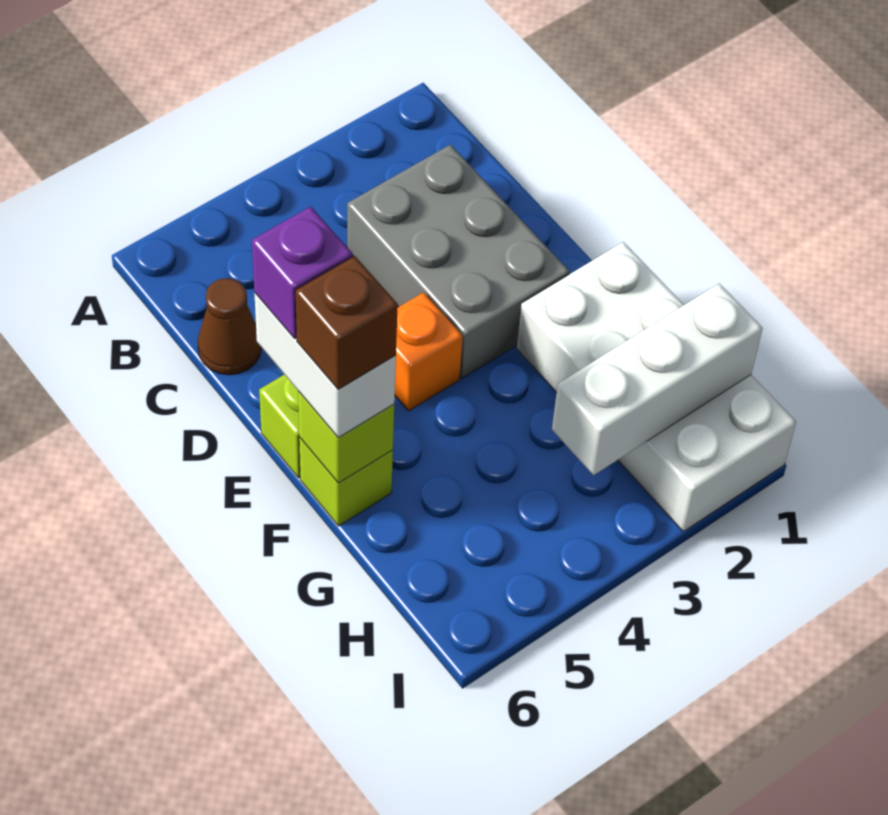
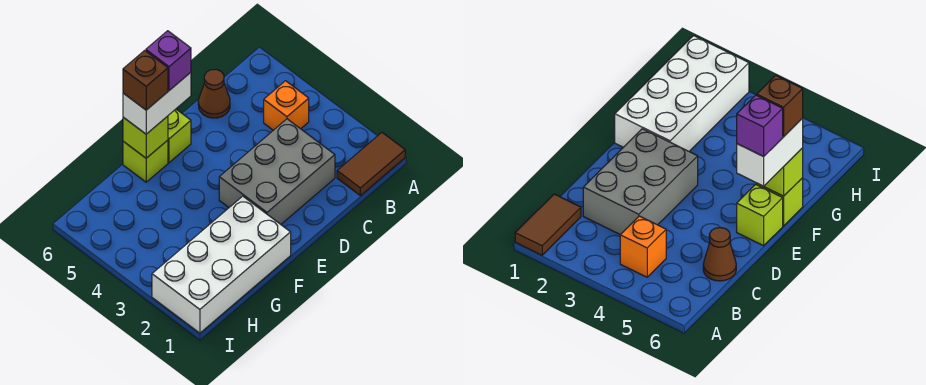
none -> brown tile A1:B1 level 1
orange brick E4 level 1 -> orange brick B4 level 1
white brick H1:H3 level 2 -> none

